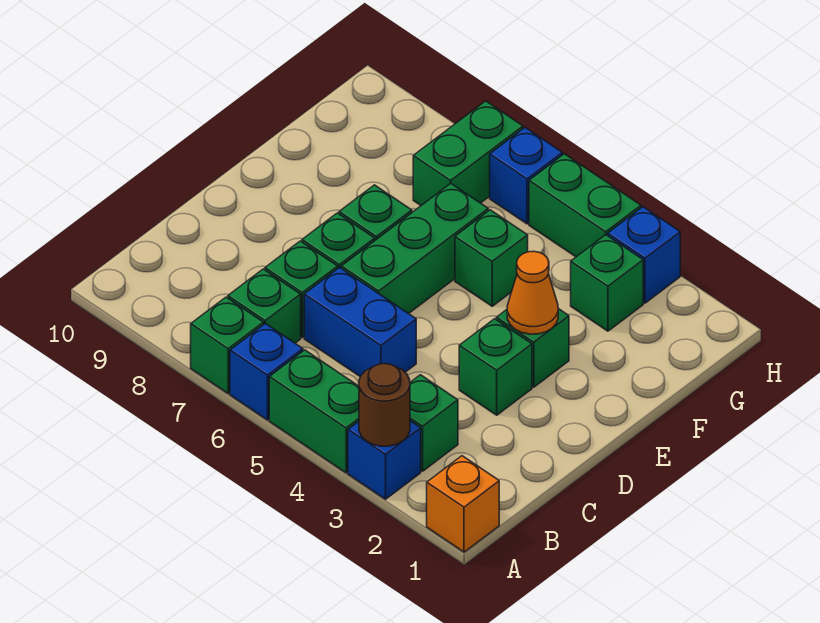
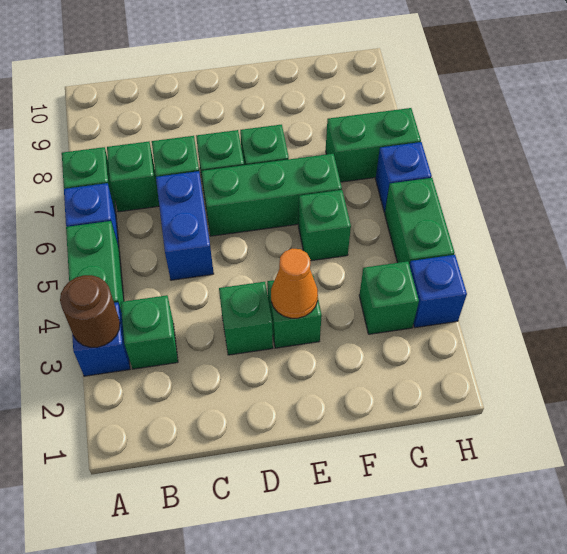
orange brick A1 level 1 -> none

